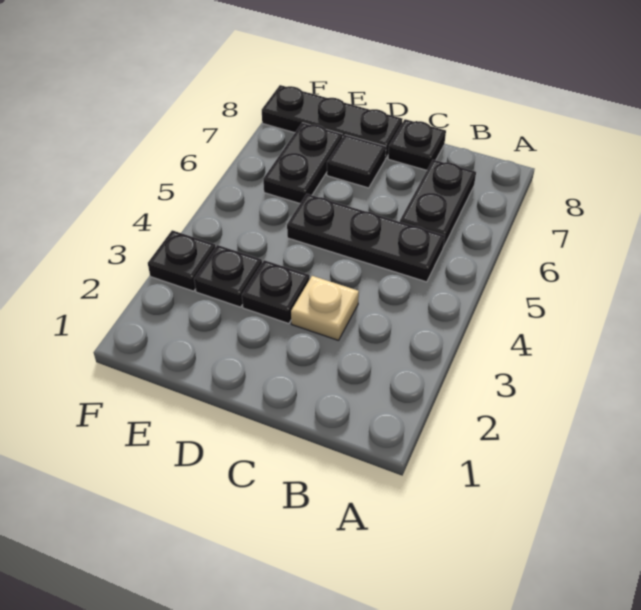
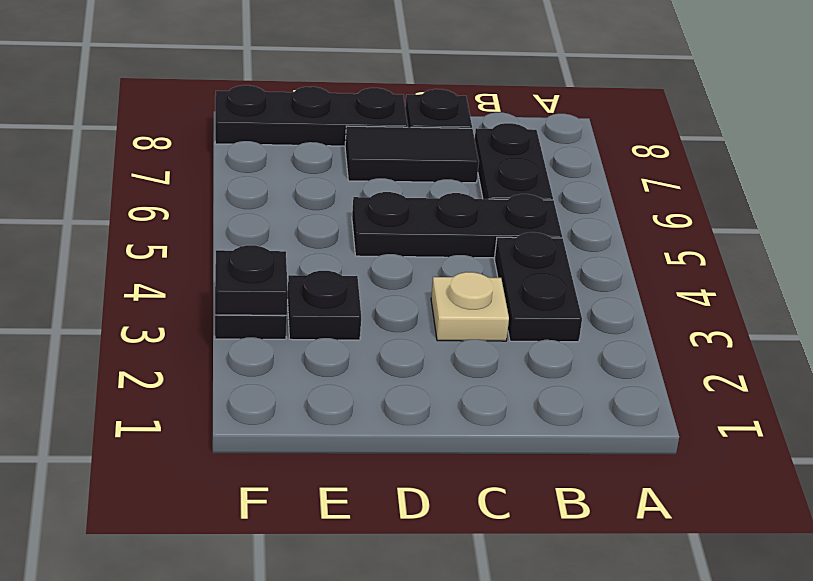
black plate D3 level 1 -> black plate F3 level 2
black tile D7 level 1 -> black tile C7:D7 level 1
black plate E6:E7 level 1 -> black plate B3:B4 level 1

